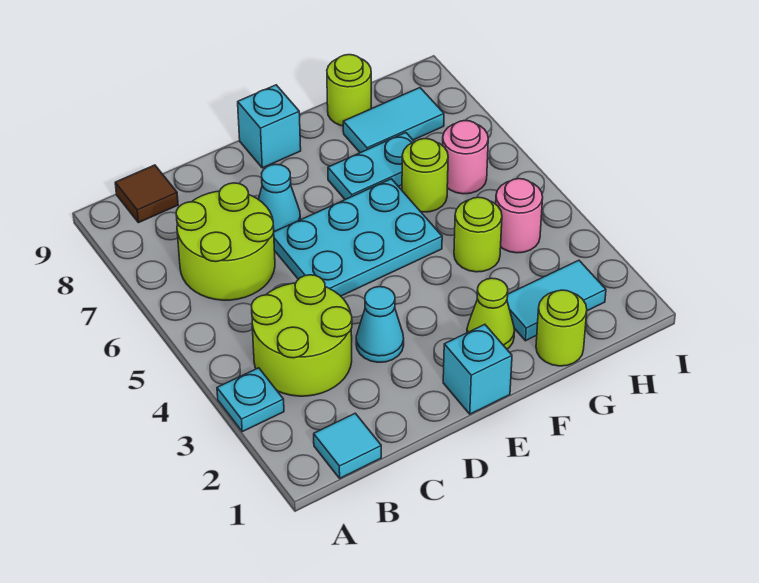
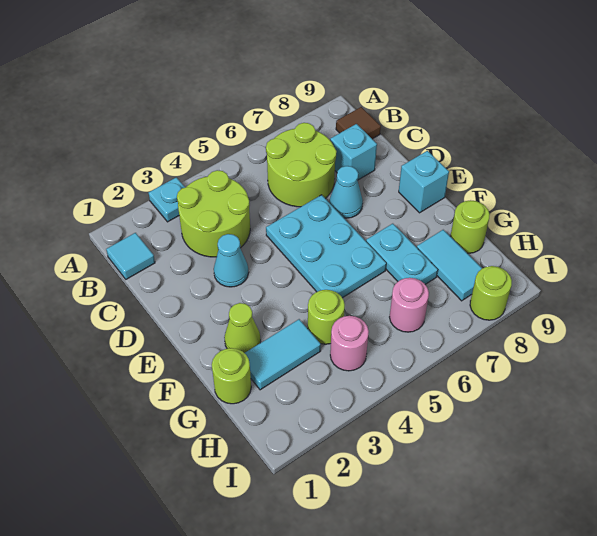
cyan brick E1 level 1 -> cyan brick C8 level 1
cyan tile G2:H2 level 1 -> cyan tile G2:G3 level 1
lime round brick G6 level 1 -> lime round brick I8 level 1

